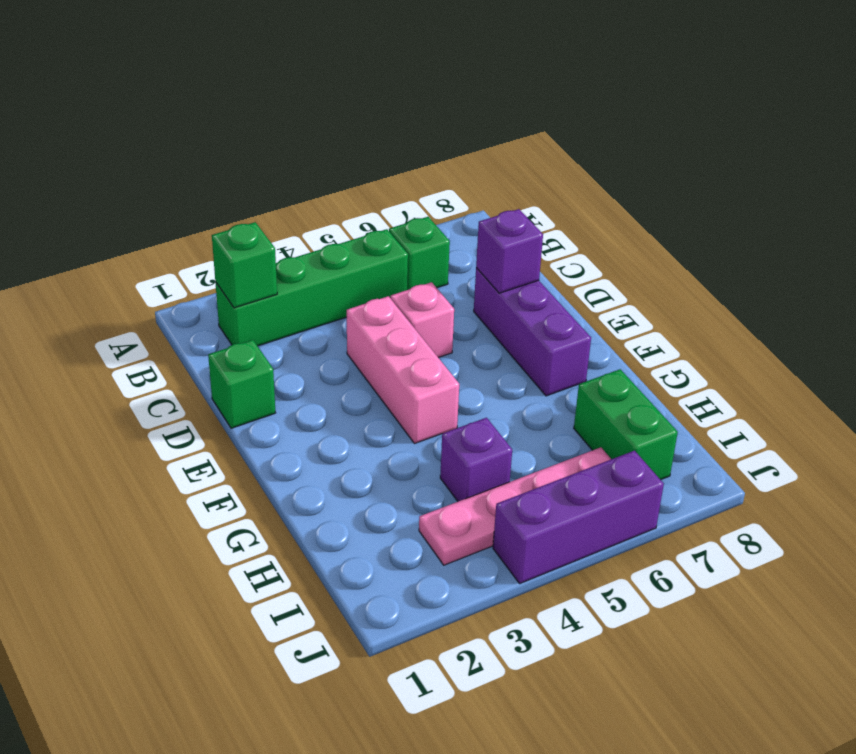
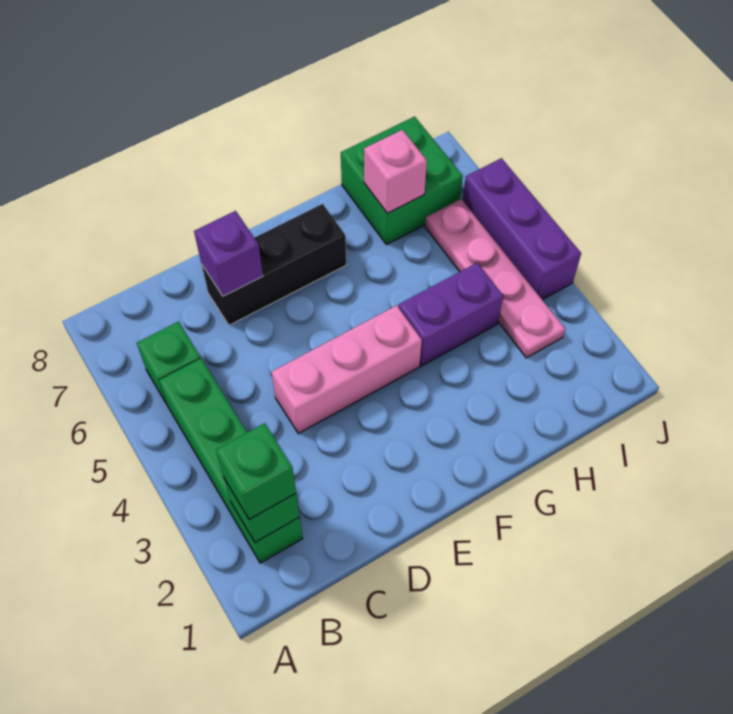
green brick D1 level 1 -> green brick B2 level 3
pink brick D5 level 1 -> pink brick H7 level 2
purple brick D7:F7 level 1 -> black brick D7:F7 level 1
purple brick H4 level 1 -> purple brick G4:H4 level 1
green brick H7:I7 level 1 -> green brick H7:I8 level 1

